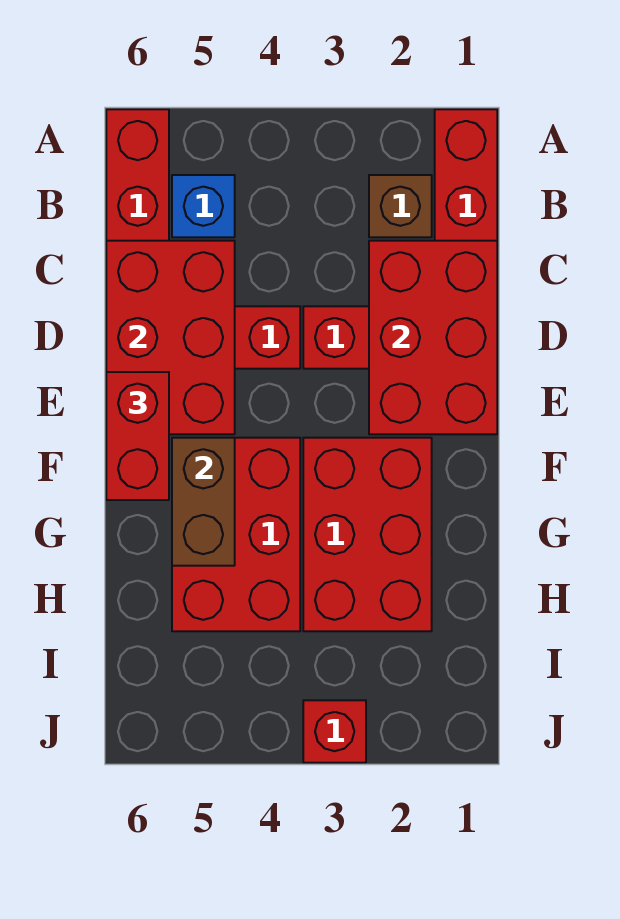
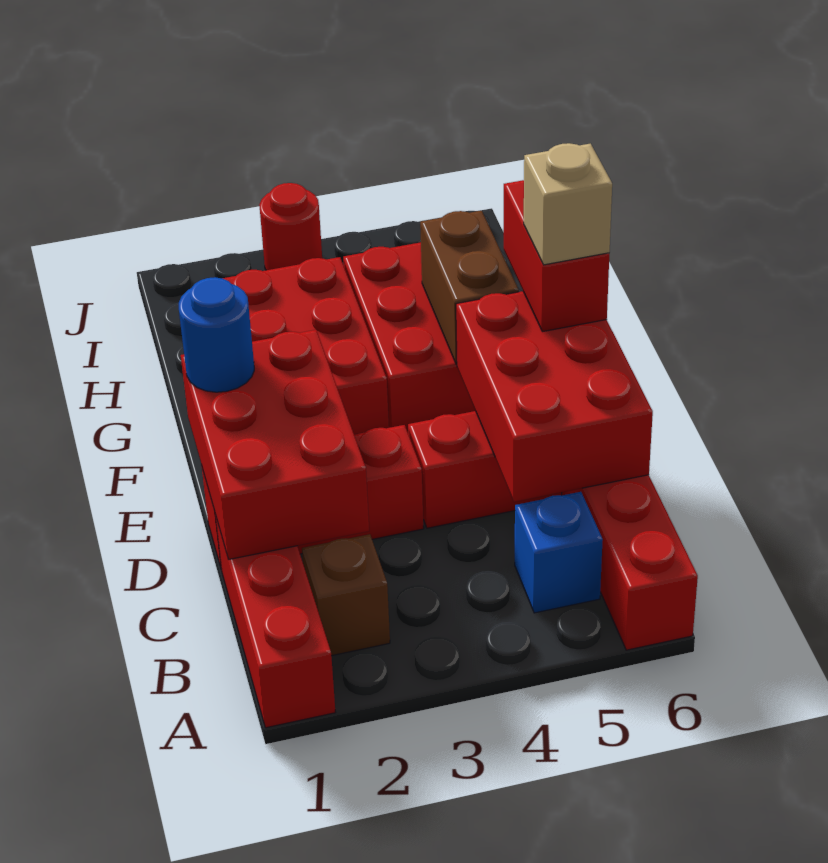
none -> blue round brick E1 level 3
none -> tan brick E6 level 4
red brick J3 level 1 -> red round brick J3 level 1

